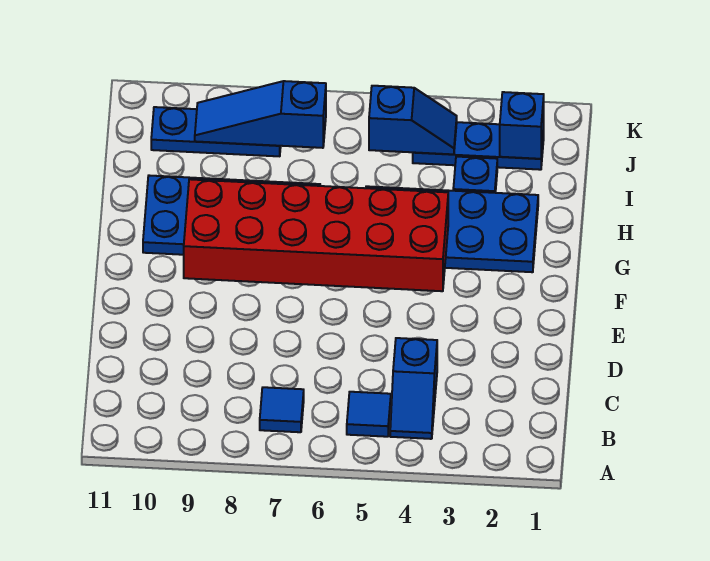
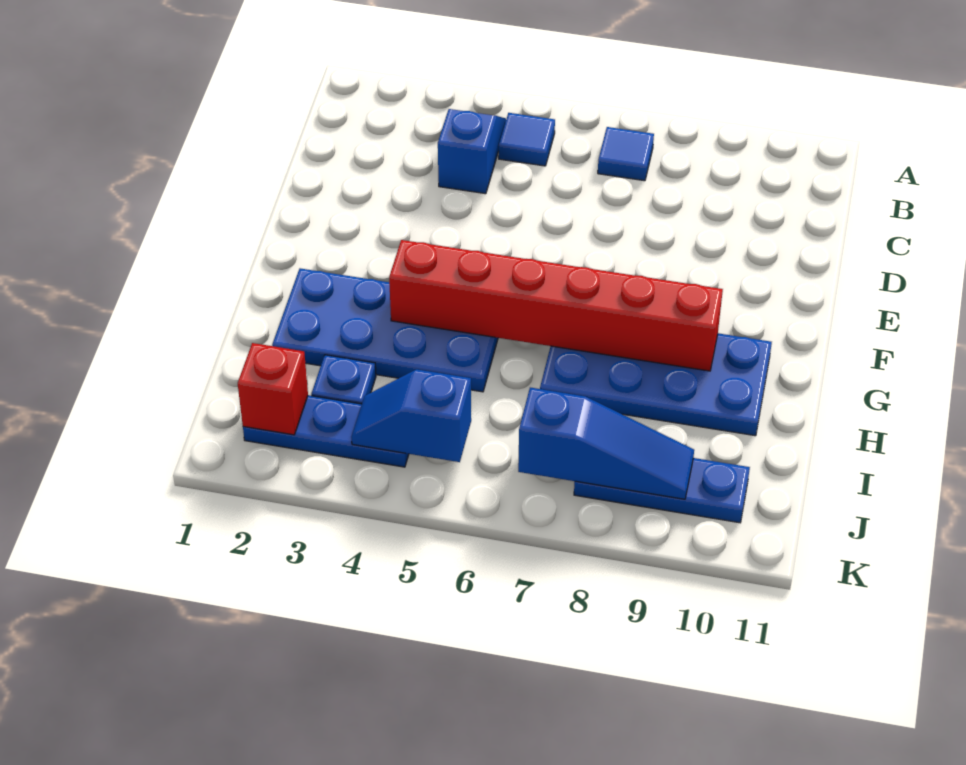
red brick F4:G9 level 2 -> red brick G4:G9 level 2
blue brick J2 level 2 -> red brick J2 level 2

